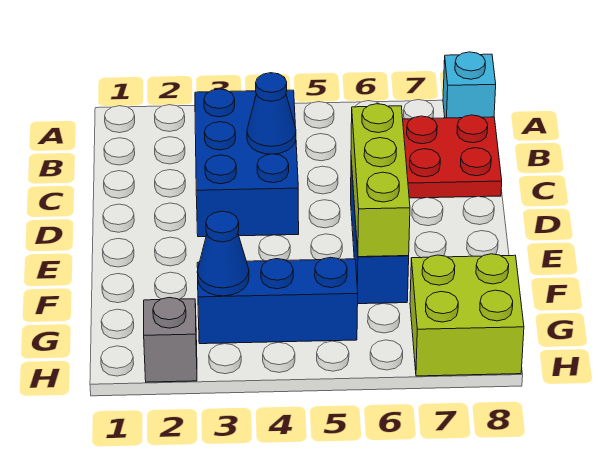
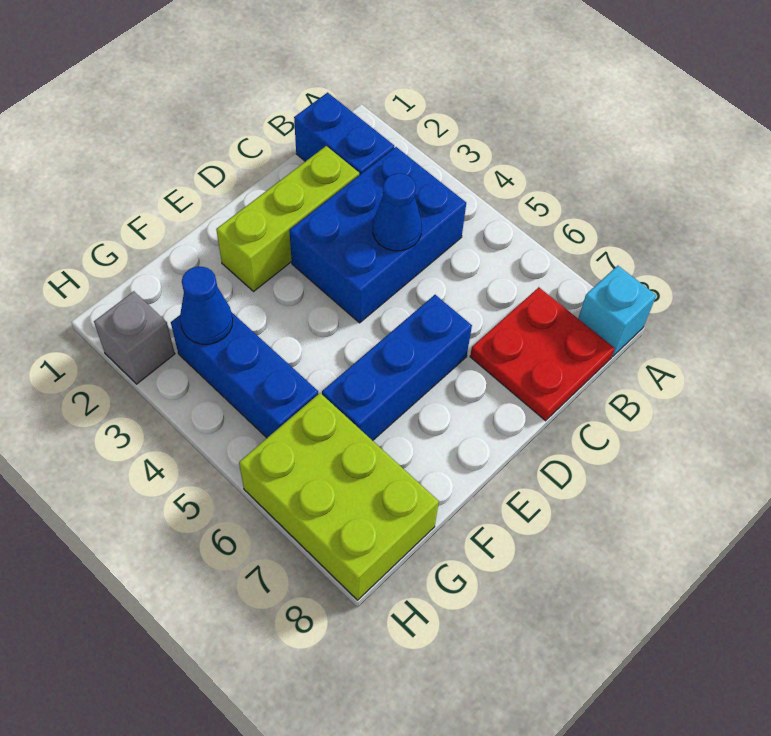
none -> blue brick B1:B2 level 1
lime brick D6:F6 level 2 -> lime brick C2:E2 level 1
lime brick G7:H8 level 1 -> lime brick G6:H8 level 1

